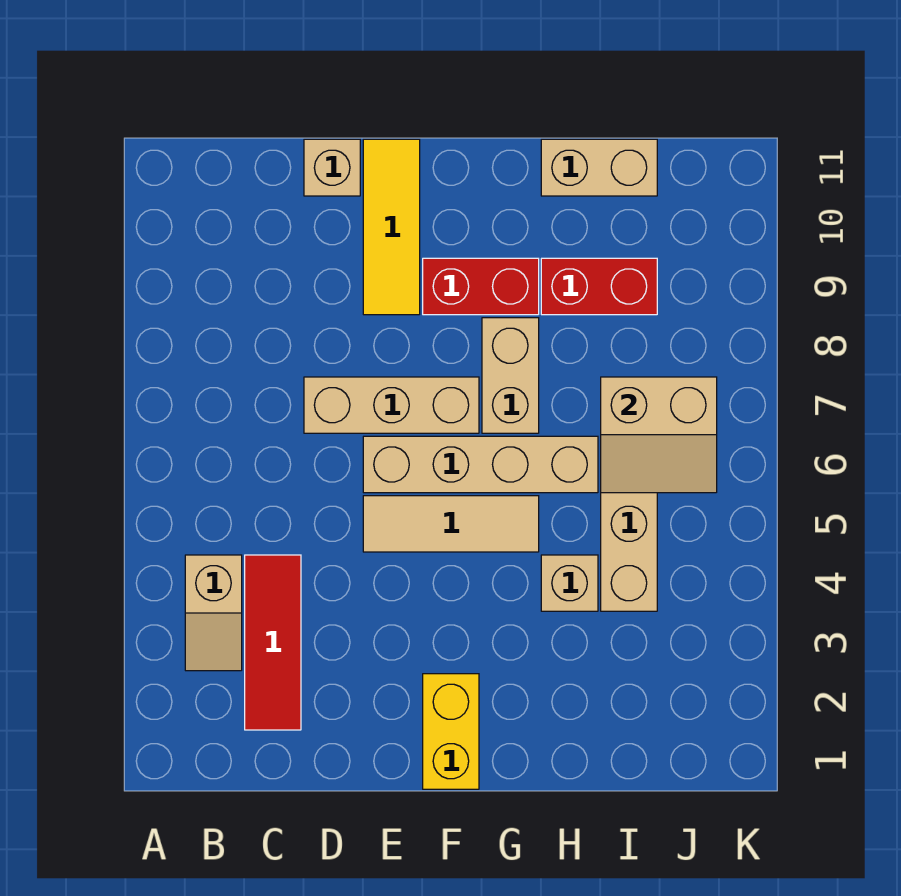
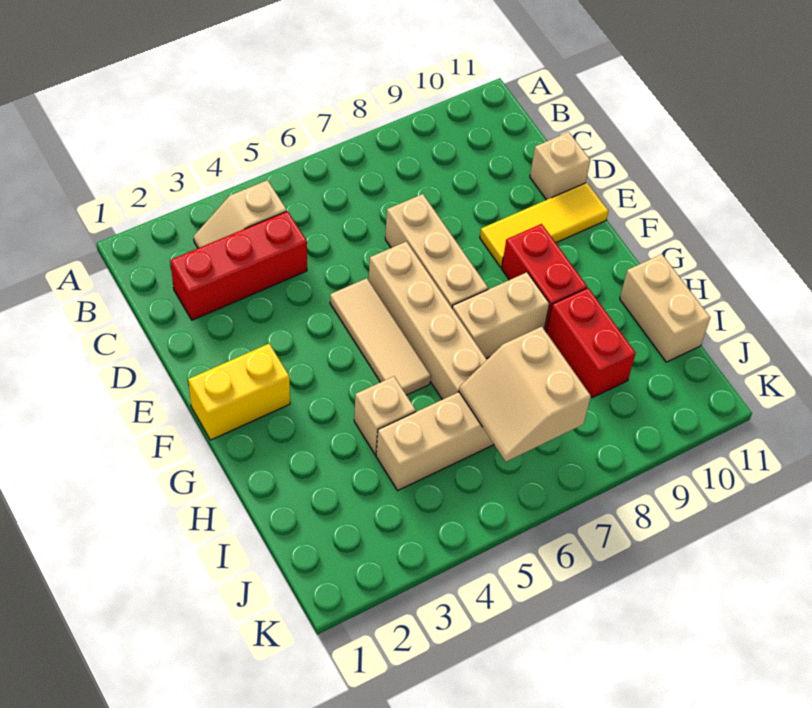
red tile C2:C4 level 1 -> red brick C2:C4 level 1

